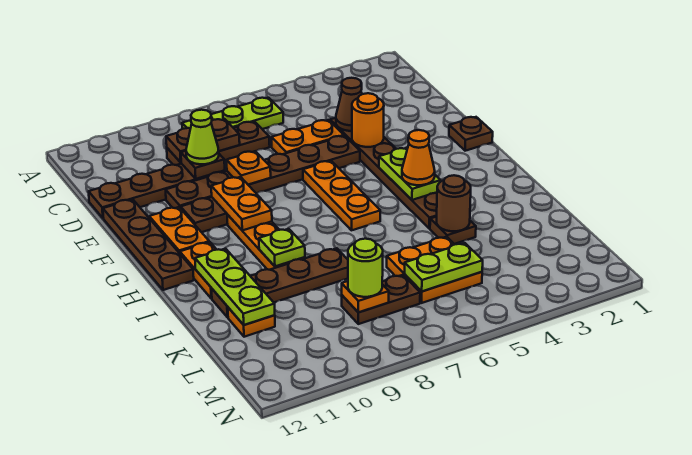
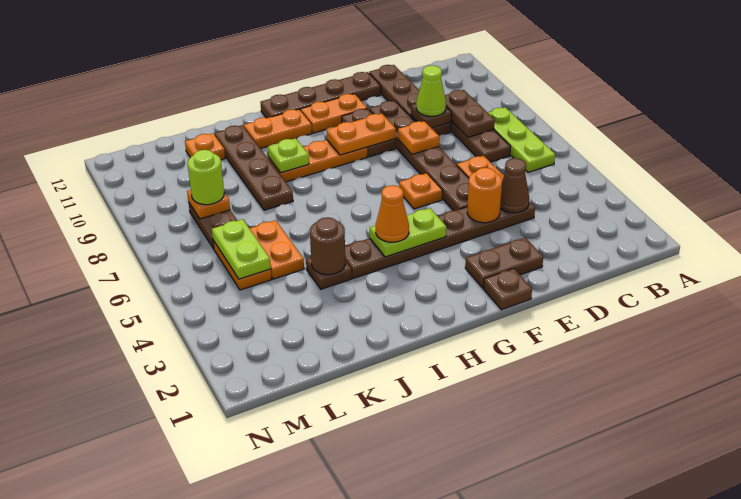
none -> brown plate E2:F2 level 1
orange plate F6:H6 level 1 -> orange plate F6 level 1
lime plate I11:K11 level 2 -> none

